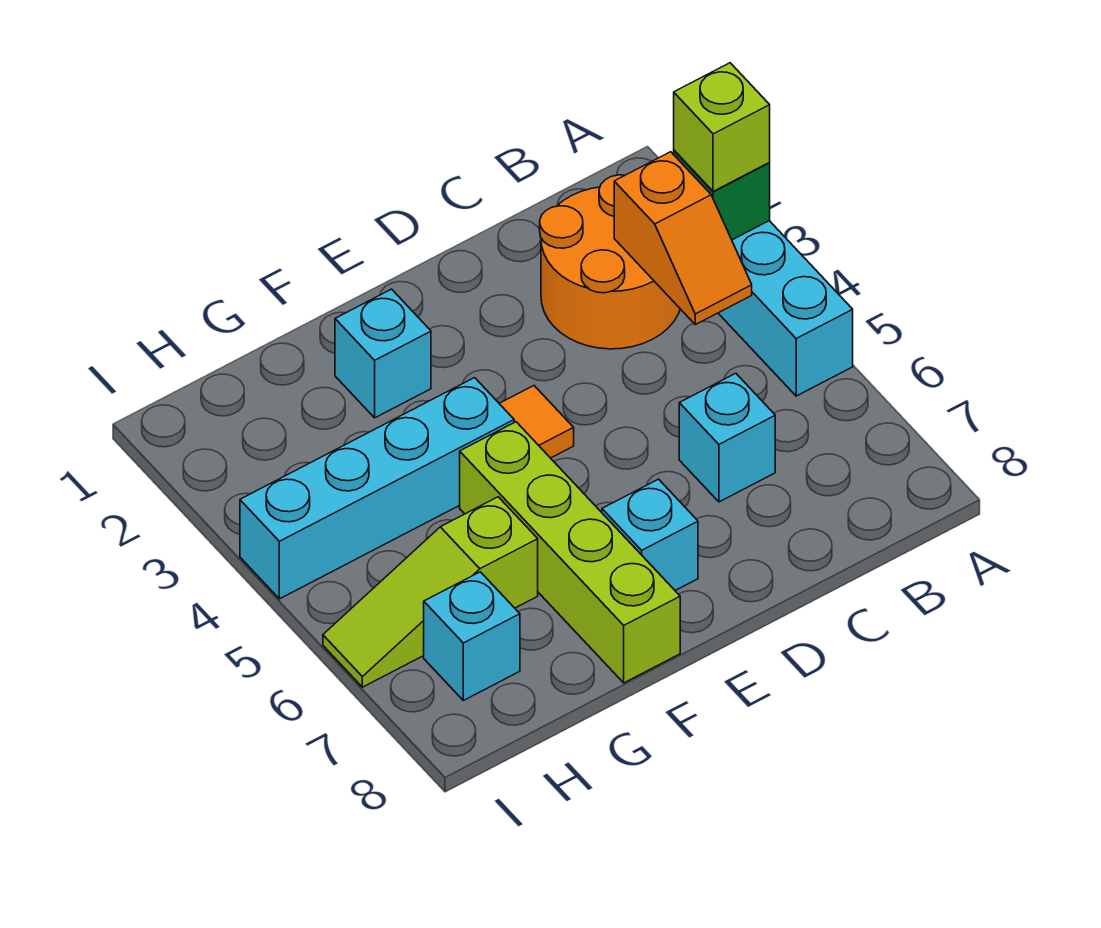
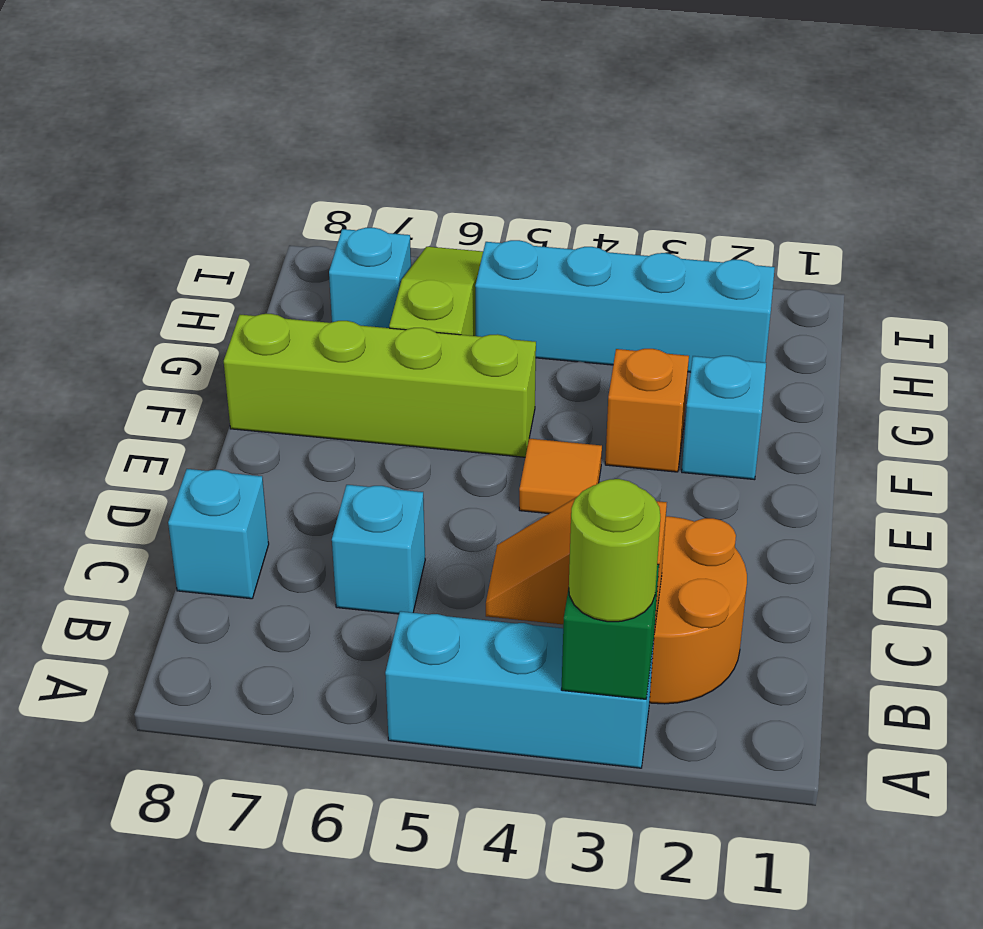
lime brick A3 level 3 -> lime round brick A3 level 3
cyan brick E7 level 1 -> cyan brick C8 level 1
none -> orange brick F3 level 1
cyan brick F4:I4 level 1 -> cyan brick H2:H5 level 1

